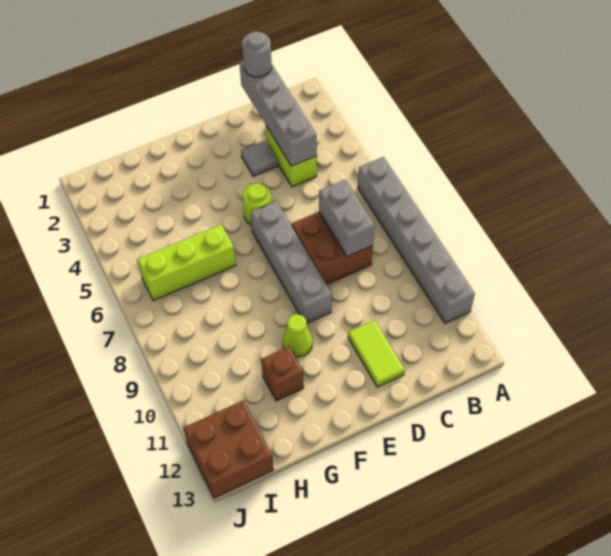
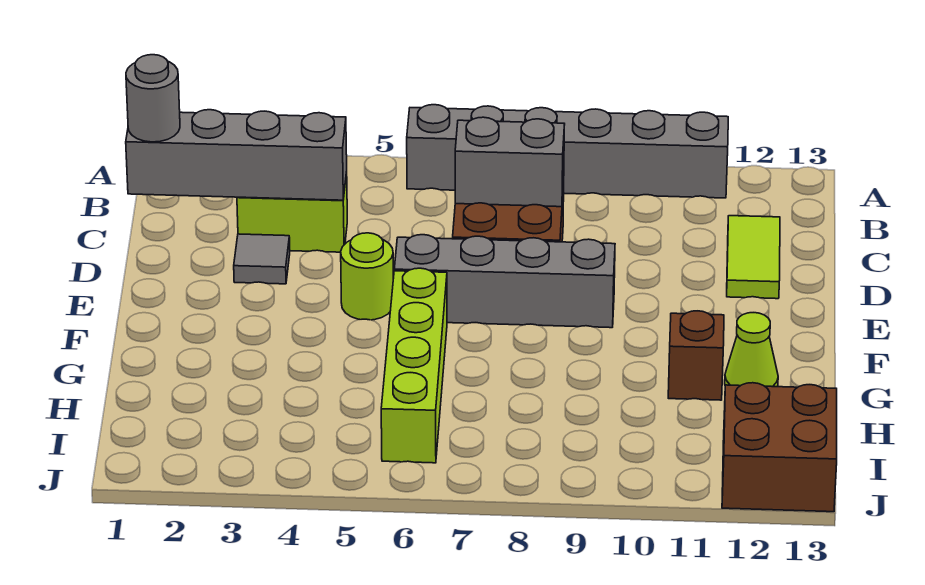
lime tile D11:D12 level 1 -> lime tile C12:D12 level 1
lime cone F10 level 1 -> lime cone G12 level 1
lime brick G6:I6 level 1 -> lime brick F6:I6 level 1

